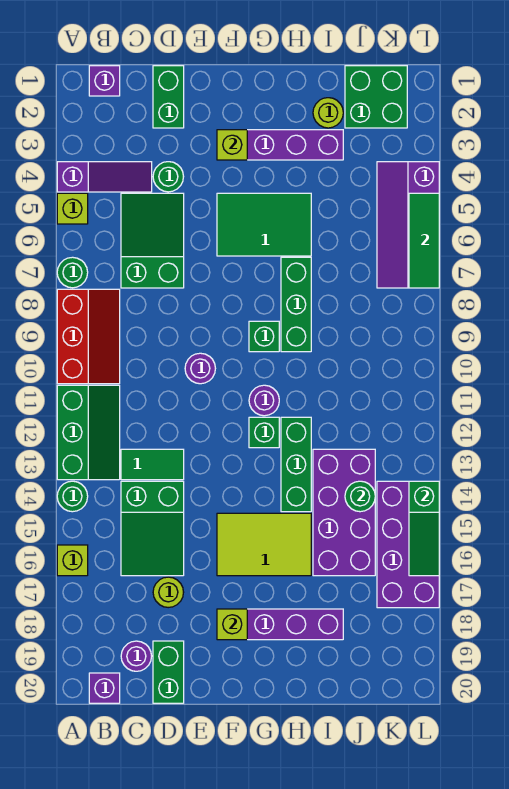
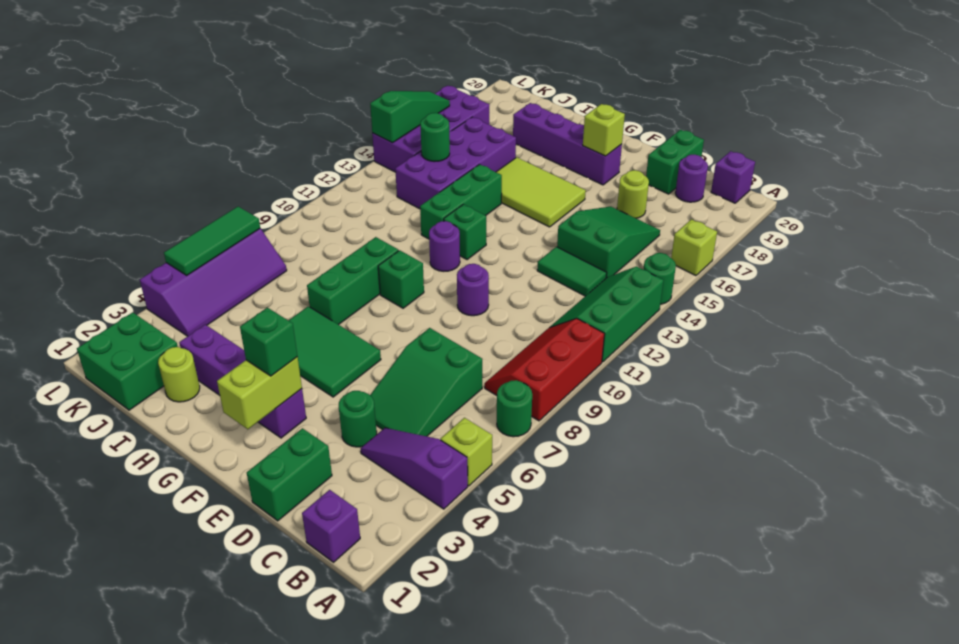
lime brick F3 level 2 -> lime brick F2:F3 level 2
none -> green brick F3 level 3

